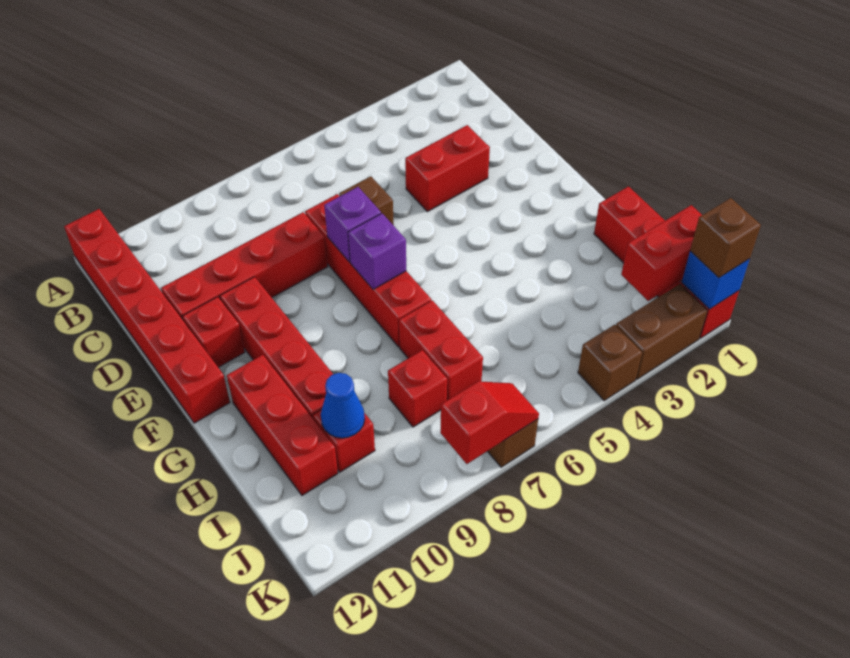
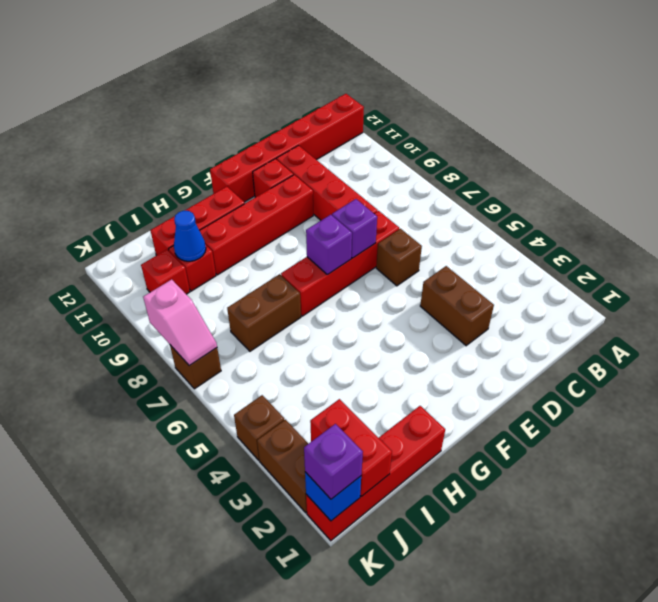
red brick D3:D4 level 1 -> brown brick D3:D4 level 1
red brick H7:I7 level 1 -> brown brick H7:I7 level 1
red brick I8 level 1 -> red brick J10 level 1
brown brick K1 level 3 -> purple brick K1 level 3
red slope K7:K8 level 2 top 8 -> pink slope K7:K8 level 2 top 8

